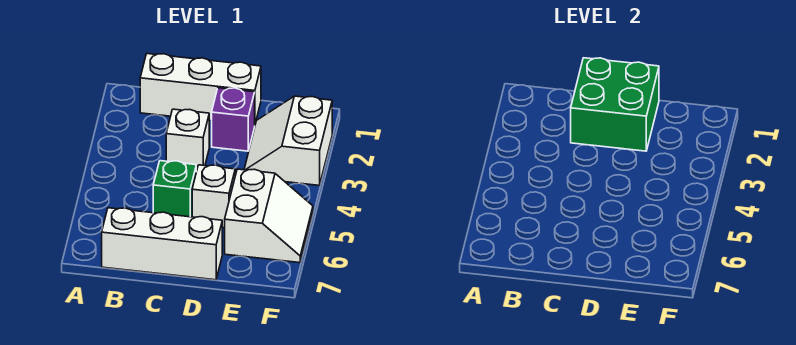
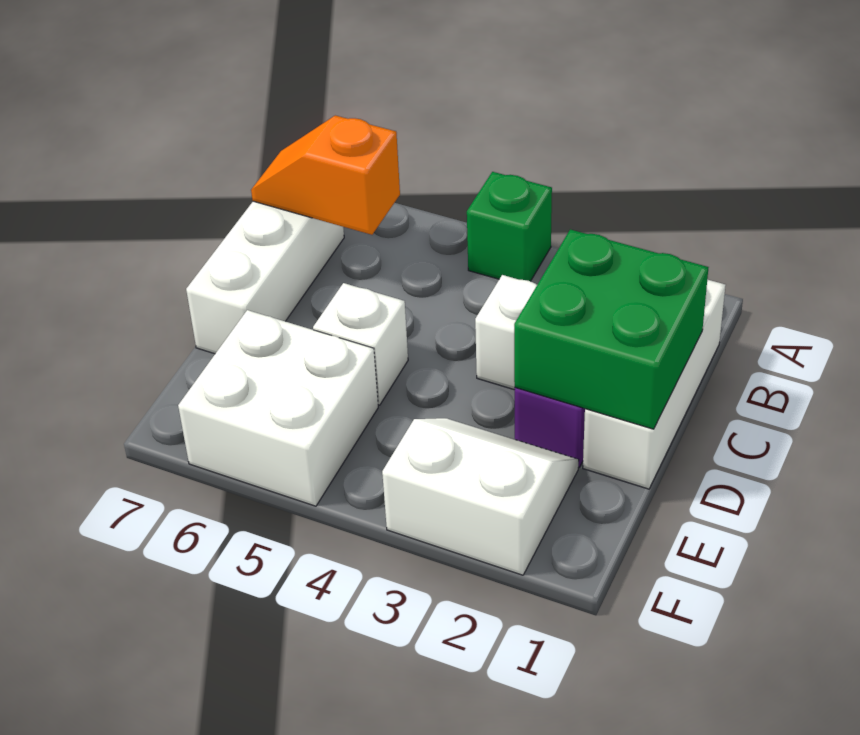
none -> orange slope B6:B7 level 2 top 6
green brick C5 level 1 -> green brick A4 level 1
white slope E5:F6 level 1 top E -> white brick E5:F6 level 1

